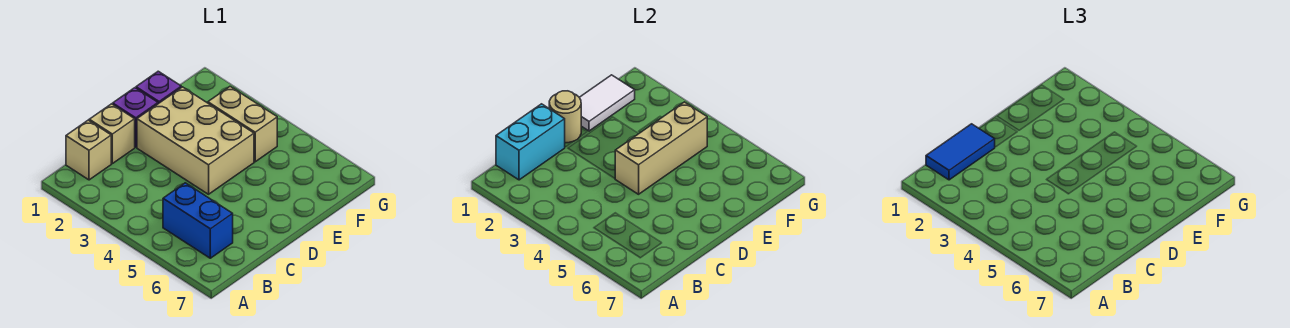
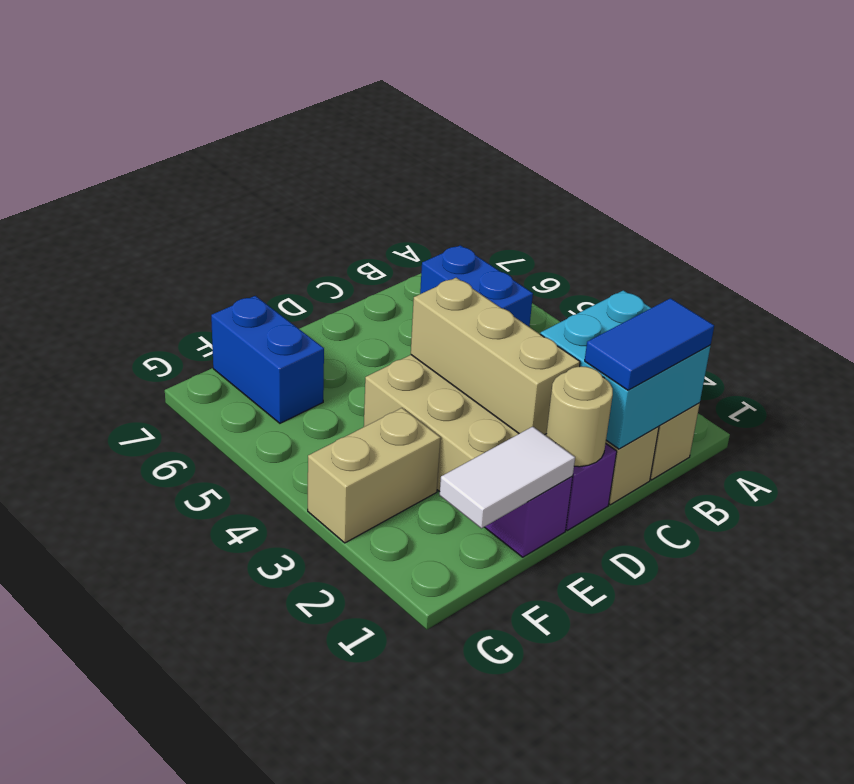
cyan brick B1:C1 level 2 -> cyan brick B1:C2 level 2
tan brick D4:F4 level 2 -> tan brick D2:D4 level 2
tan brick F3:F4 level 1 -> tan brick F3:G3 level 1
none -> blue brick F6:F7 level 1

